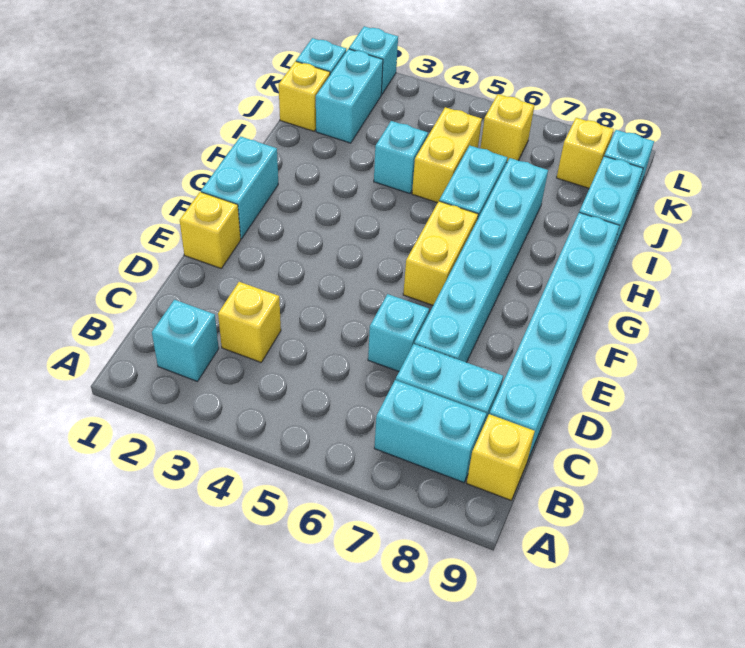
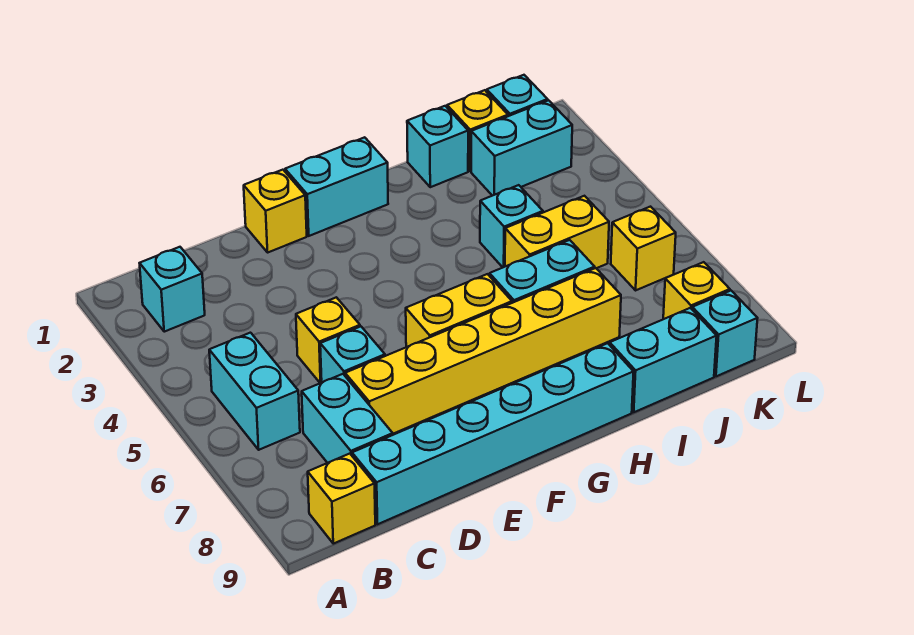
cyan brick B7:B8 level 1 -> cyan brick B5:B6 level 1
yellow brick C3 level 1 -> yellow brick D5 level 1
cyan brick D7:I7 level 1 -> yellow brick D7:I7 level 1
cyan brick L2 level 1 -> cyan brick I1 level 1

